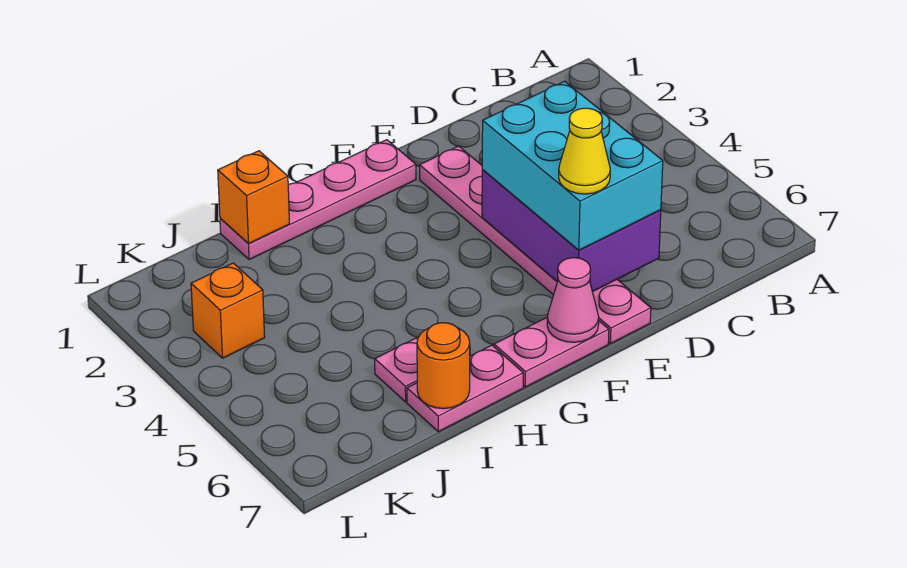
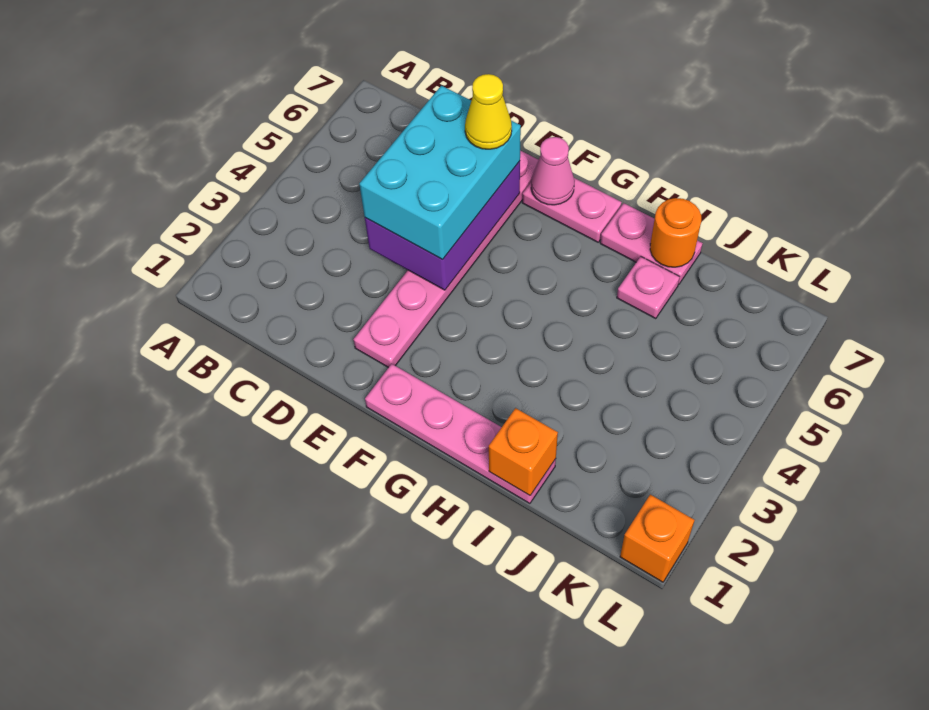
orange brick K3 level 1 -> orange brick L1 level 1

